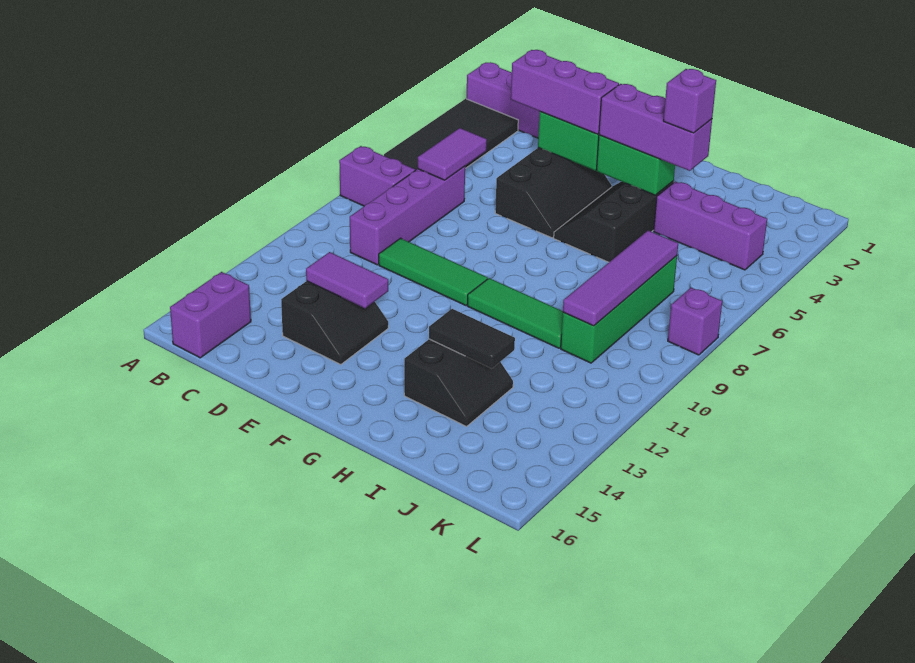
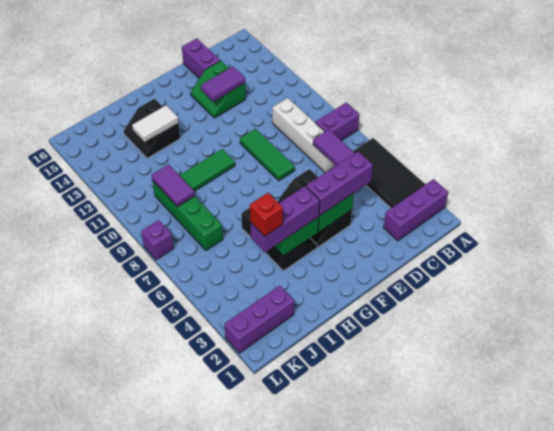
purple brick B15:B16 level 1 -> purple brick D15:D16 level 1
purple brick C7:C10 level 1 -> white brick C7:C10 level 1
green tile D10:F10 level 1 -> green tile E8:E10 level 1
black slope D13:E14 level 1 top D -> green slope D13:E14 level 1 top D
black tile H13:I13 level 2 -> white tile H13:I13 level 2
purple brick I4:K4 level 1 -> purple brick J2:L2 level 1
purple brick I4 level 4 -> red brick I4 level 4
purple tile J7:J10 level 2 -> purple tile J9:J10 level 2

